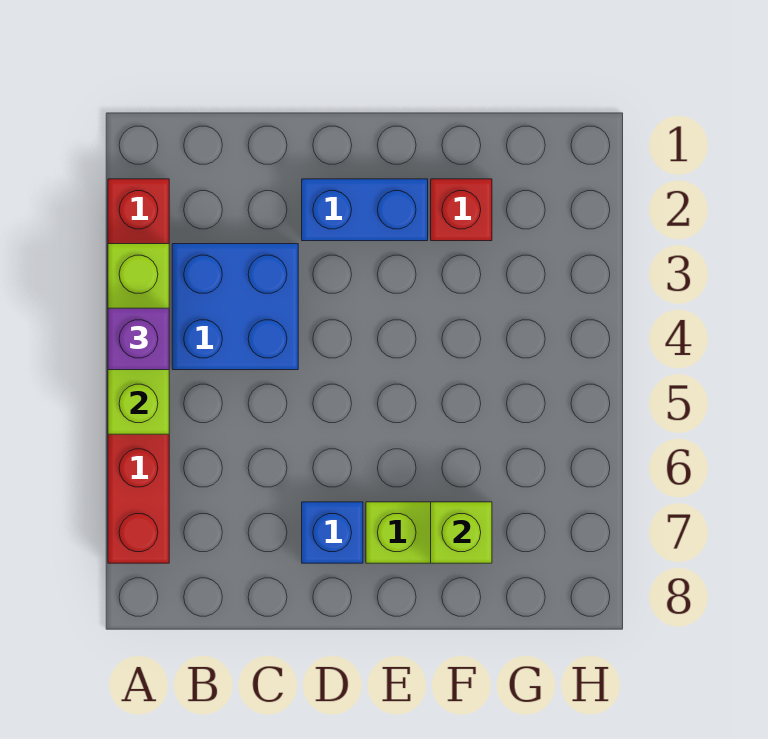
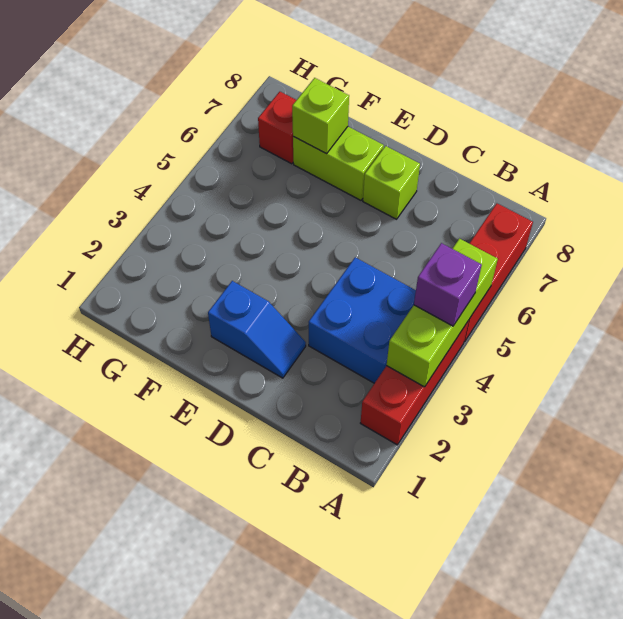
blue brick D2:E2 level 1 -> blue slope D2:E2 level 1 top E
blue brick D7 level 1 -> lime brick D7 level 1
red brick F2 level 1 -> red brick G7 level 1

